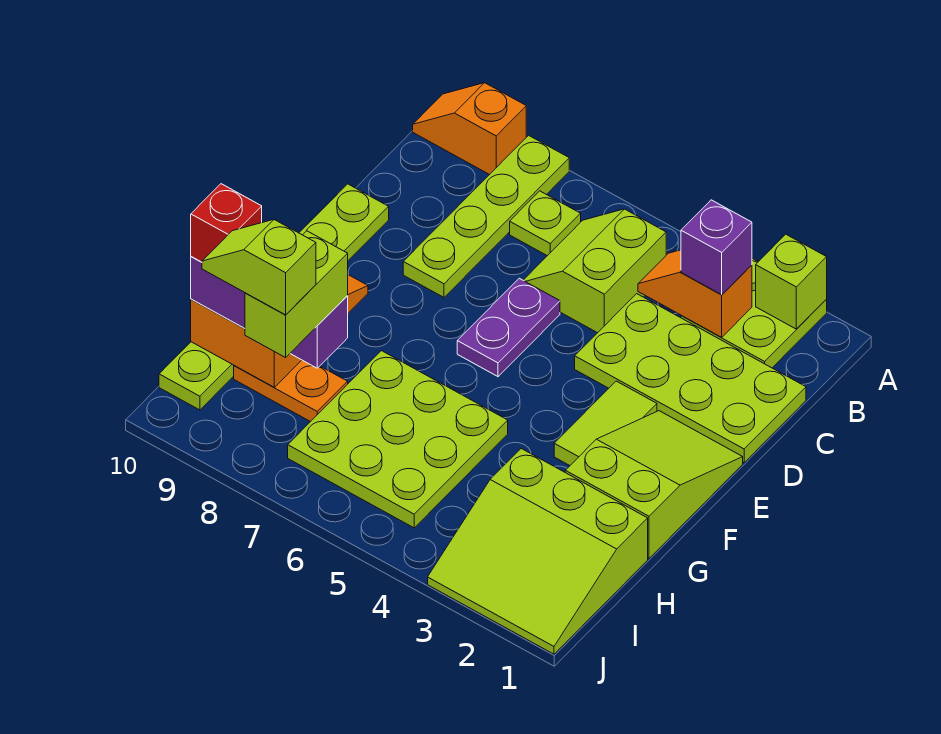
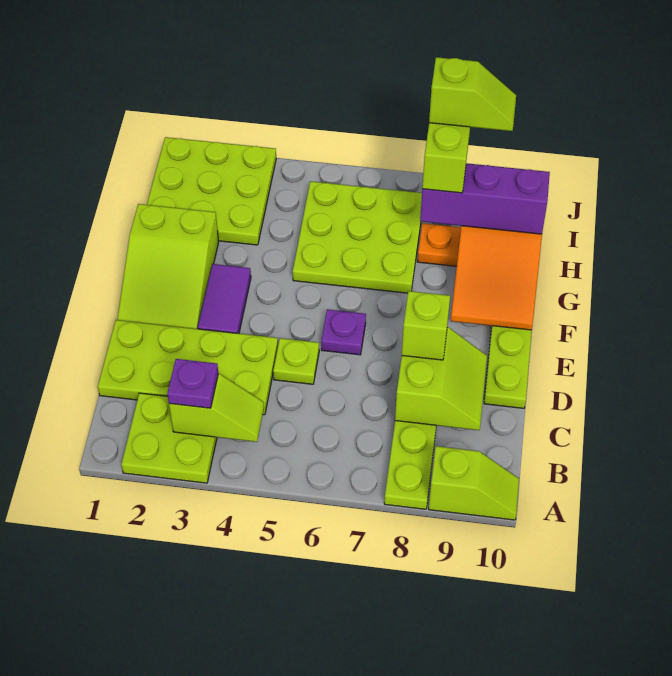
lime brick A2 level 2 -> lime brick D8 level 3
orange slope A9:A10 level 1 top 9 -> lime slope A9:A10 level 1 top 9
orange slope B3:B4 level 2 top 3 -> lime slope B3:B4 level 2 top 3
purple brick B3 level 3 -> purple plate B3 level 3
lime slope B5:C6 level 1 top 5 -> lime slope C8:D9 level 2 top 8
lime plate B7 level 1 -> lime plate D5 level 1
purple plate D6:E6 level 1 -> purple plate E6 level 1
lime tile E3:F3 level 1 -> purple tile E3:F3 level 1
lime slope H1:J3 level 1 top H -> lime plate H1:J3 level 1
red brick H10 level 4 -> none

